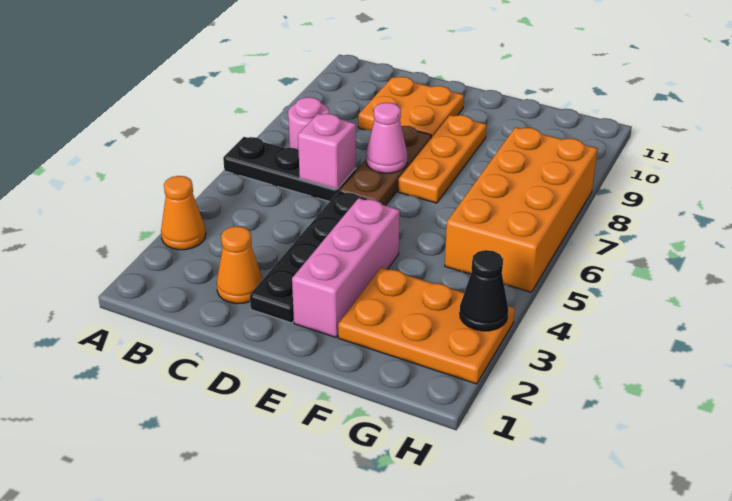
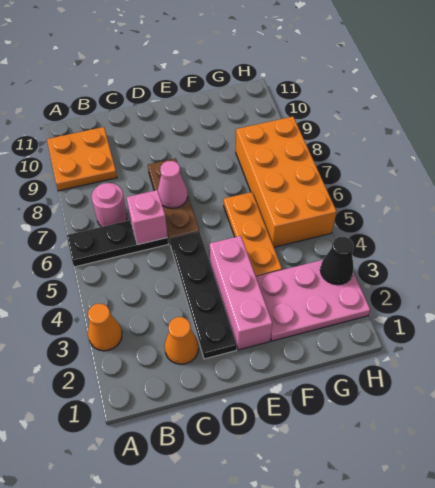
orange plate C9:D10 level 1 -> orange plate A9:B10 level 1
orange plate E7:E9 level 1 -> orange plate F4:F6 level 1
orange plate F2:H3 level 1 -> pink plate F2:H3 level 1

